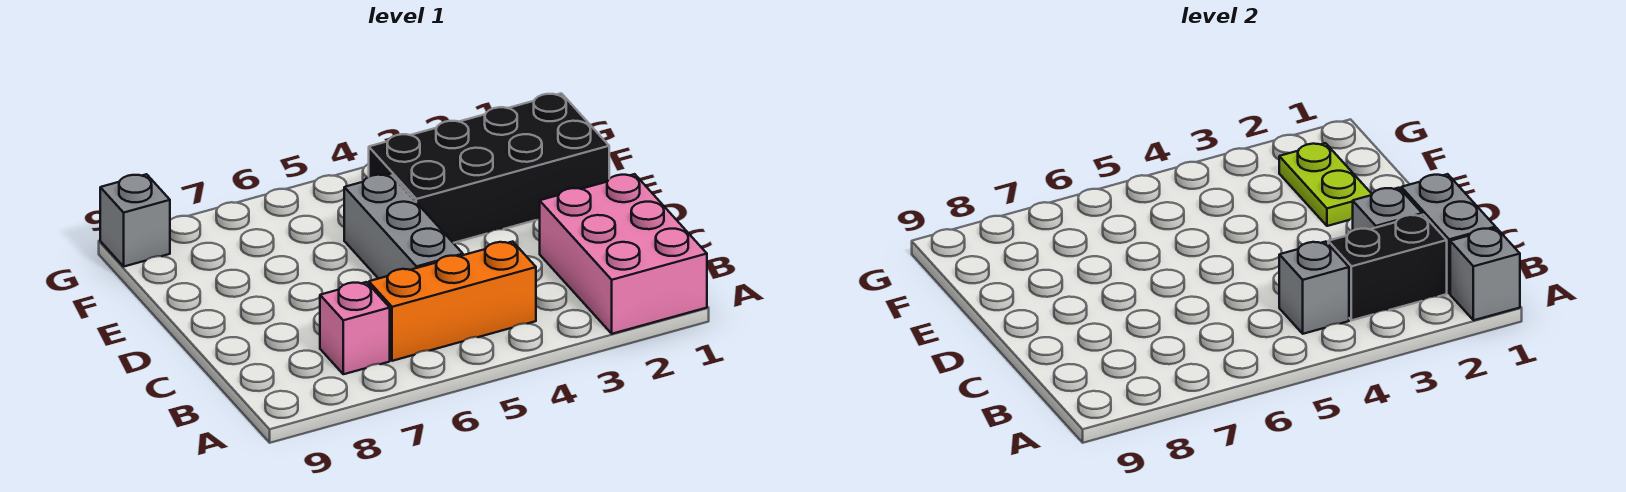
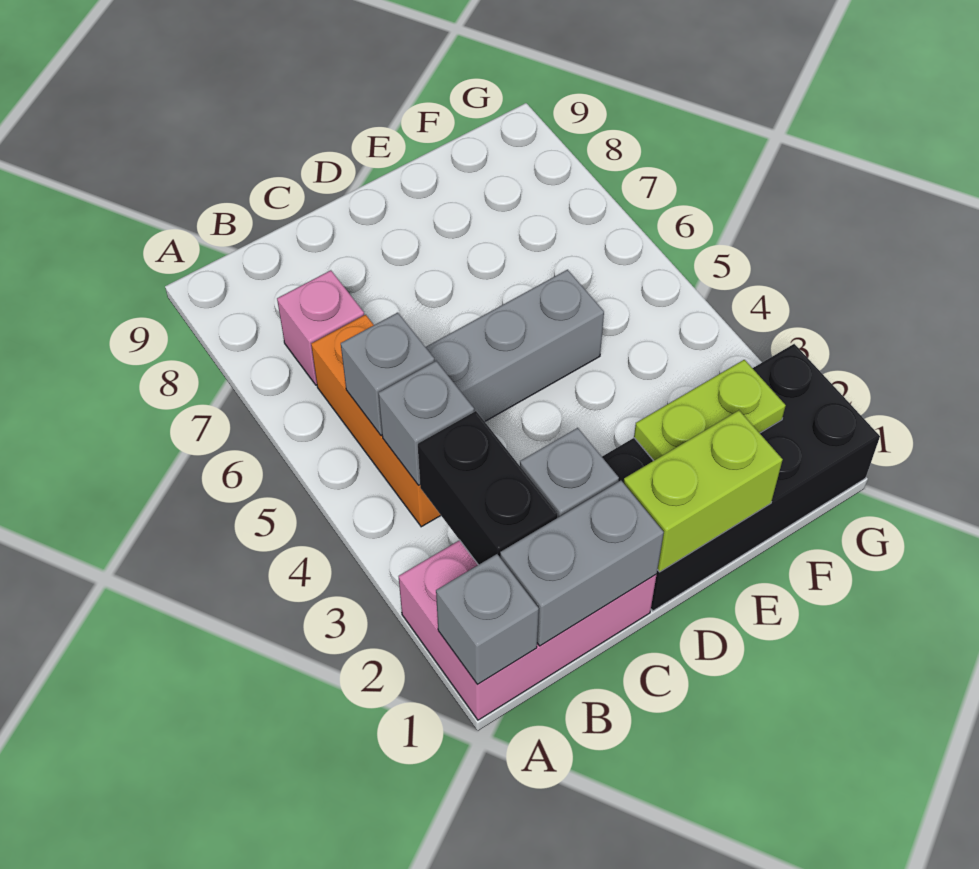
none -> lime brick D1:E1 level 2
black brick E1:F4 level 1 -> black brick D1:G2 level 1
grey brick G9 level 1 -> grey brick B5 level 2

